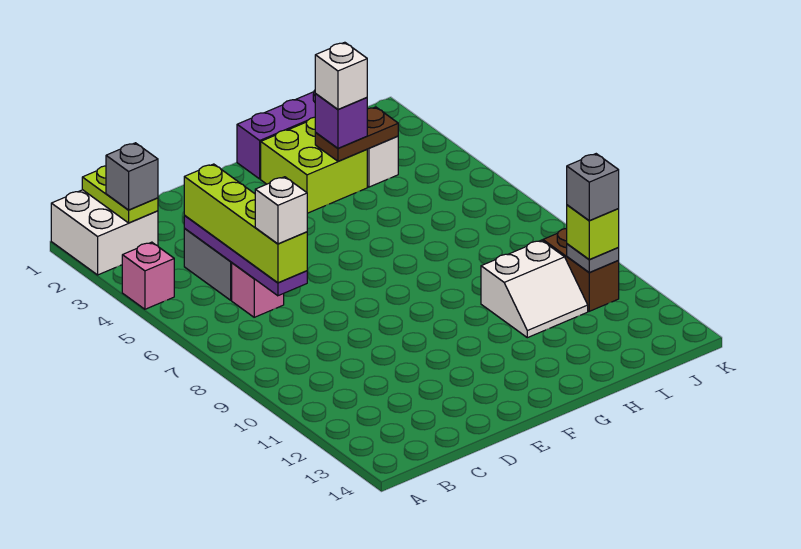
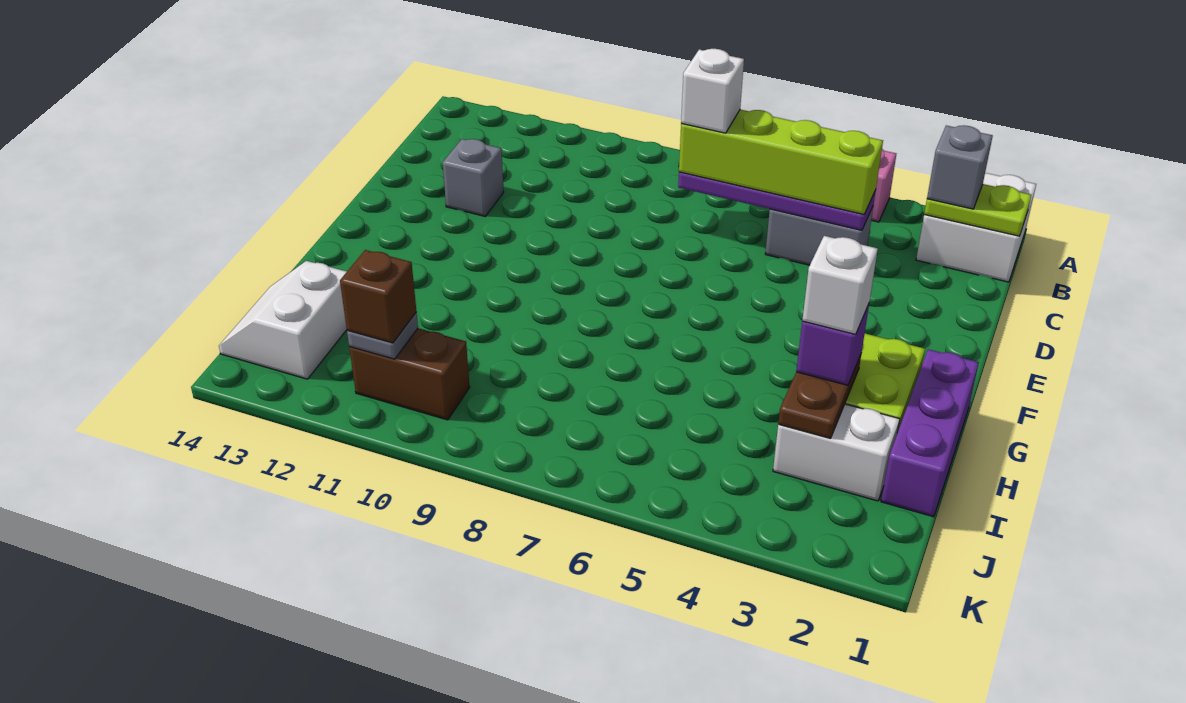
pink brick C6 level 1 -> none
white slope H10:I11 level 1 top 10 -> white slope I13:J14 level 1 top 13
lime brick J11 level 3 -> brown brick J11 level 3
grey brick J11 level 4 -> grey brick D12 level 1

